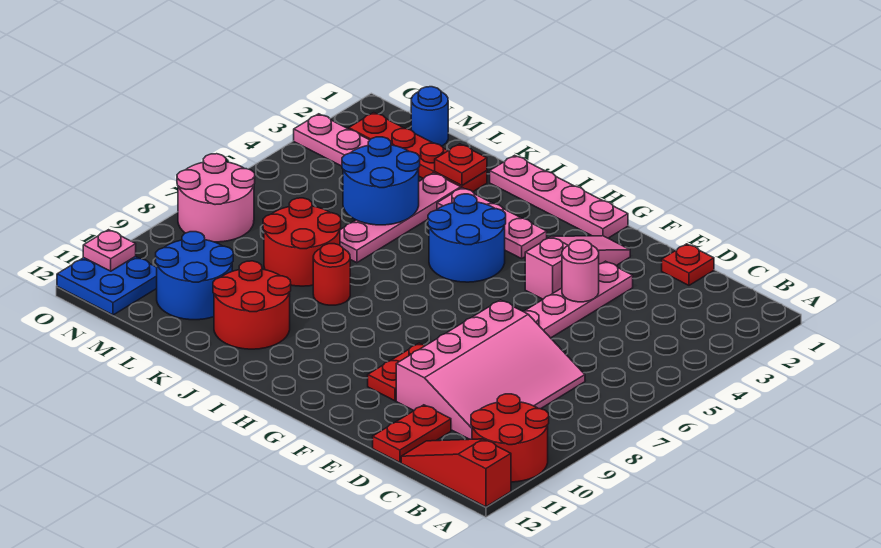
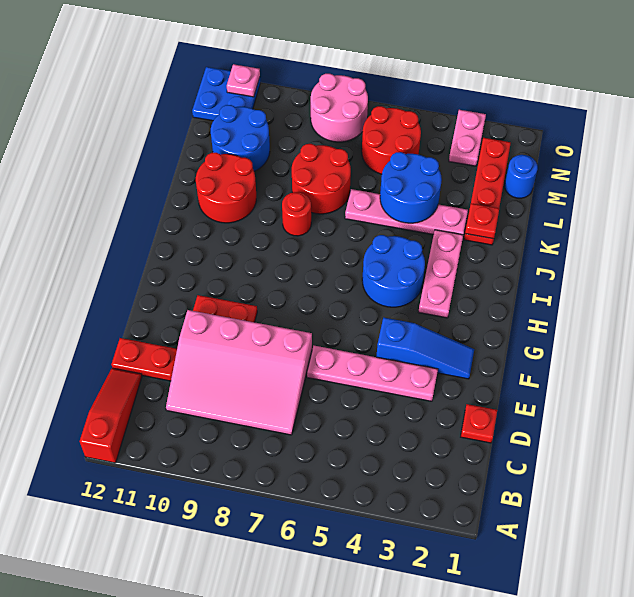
red round brick A10:B11 level 1 -> red round brick M5:N6 level 1
pink round brick E4 level 2 -> none
pink slope F2:F4 level 1 top 4 -> blue slope F2:F4 level 1 top 4
pink plate G1:J1 level 1 -> none

